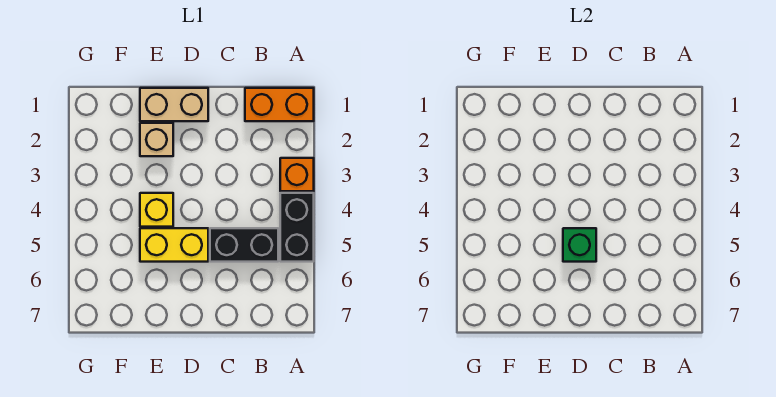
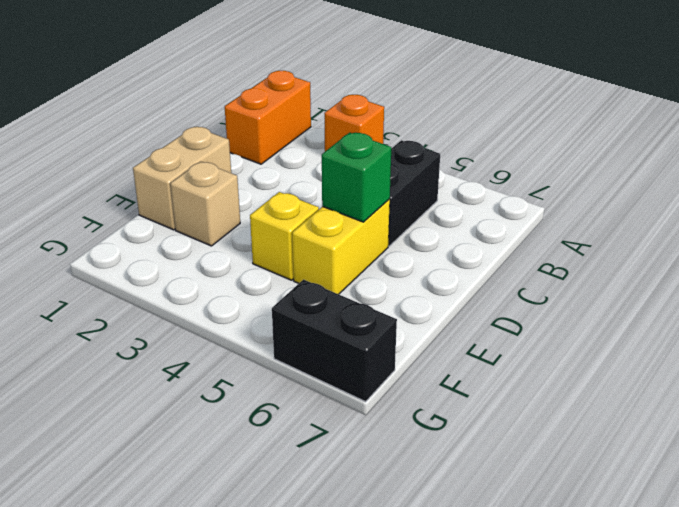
black brick A4:A5 level 1 -> black brick G6:G7 level 1

